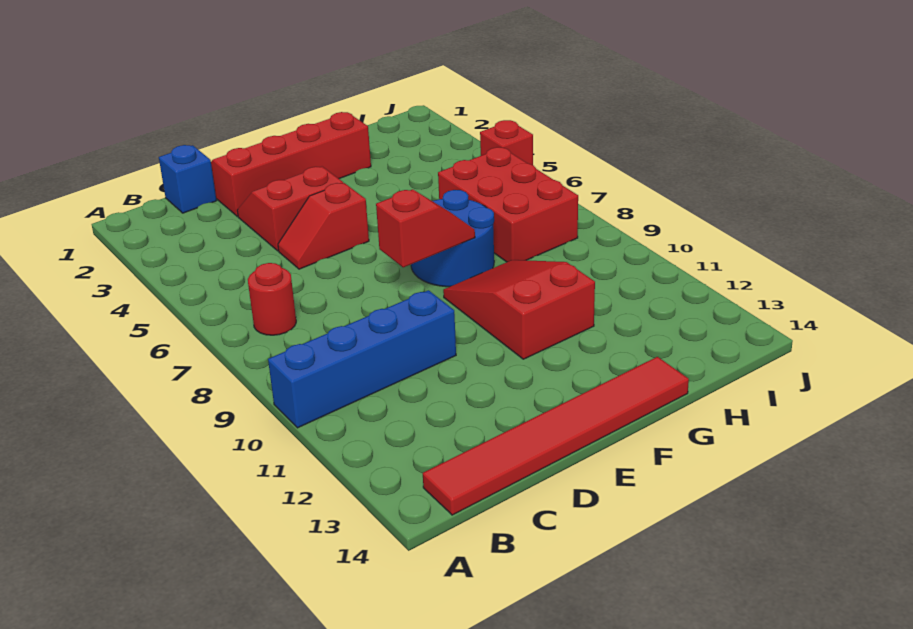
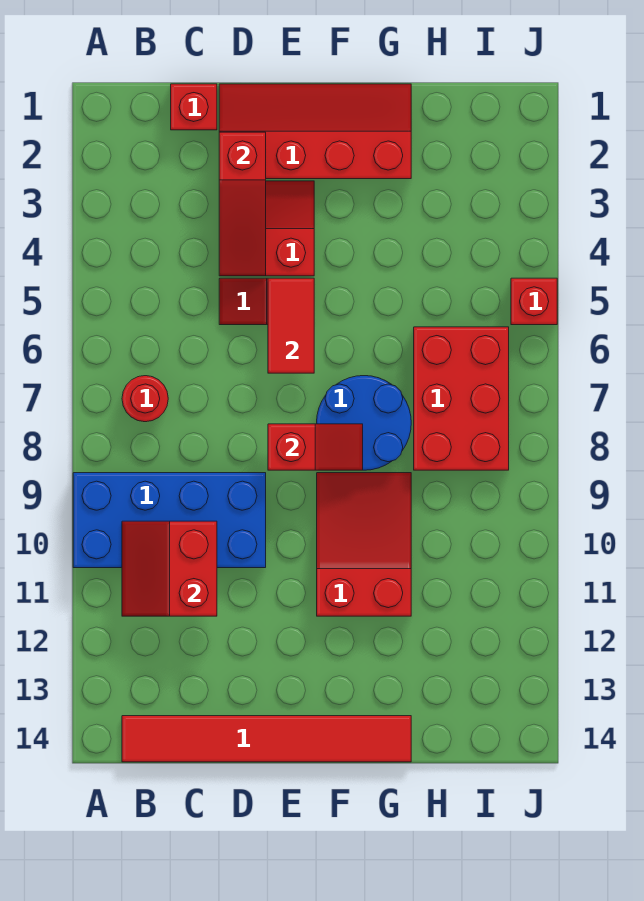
blue brick A10:D10 level 1 -> blue brick A9:D10 level 1
none -> red slope B10:C11 level 2 top C
blue brick C1 level 1 -> red brick C1 level 1
none -> red slope D2:D4 level 2 top 2
none -> red tile E5:E6 level 2

